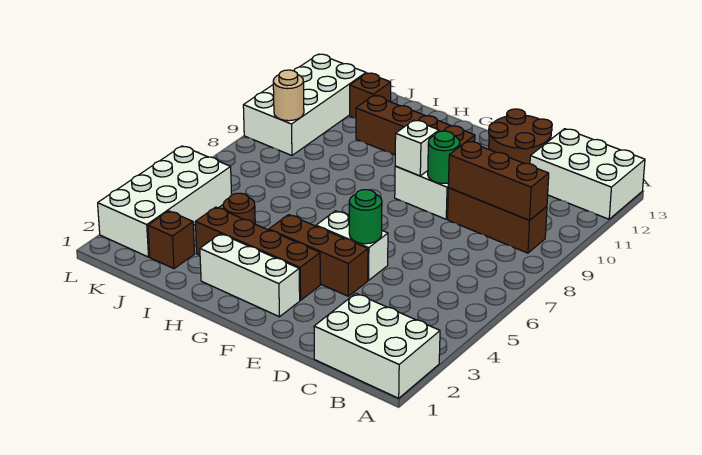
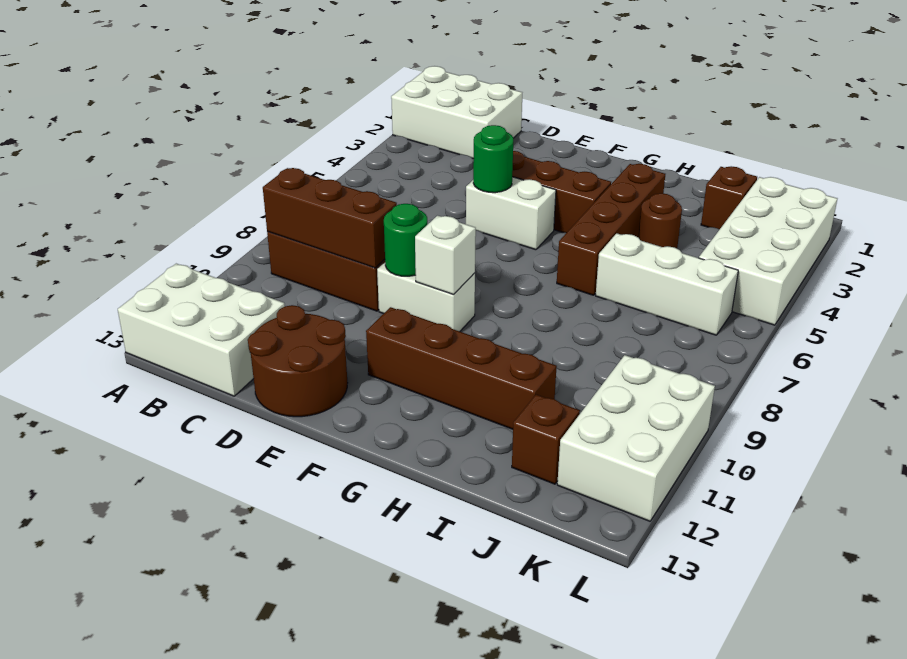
white brick F2:H2 level 1 -> white brick I6:K6 level 1
brown brick F3:I3 level 1 -> brown brick H3:H6 level 1
white brick K9:L12 level 1 -> white brick K10:L12 level 1
tan round brick K9 level 2 -> none

